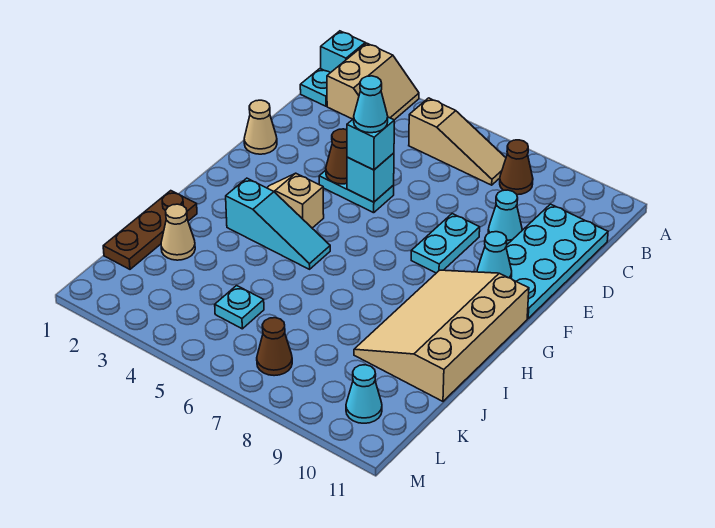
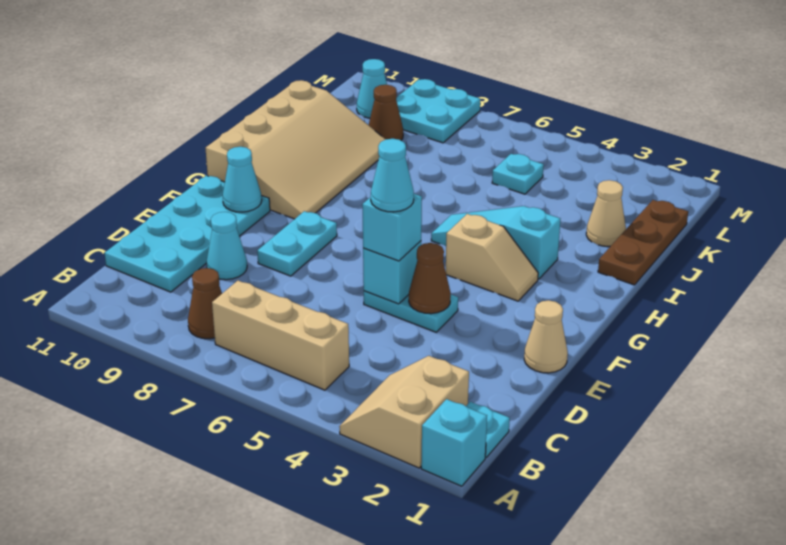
tan slope B5:B7 level 1 top 5 -> tan brick B5:B7 level 1
brown cone L7 level 1 -> brown cone K9 level 1
none -> cyan plate L8:M9 level 1

